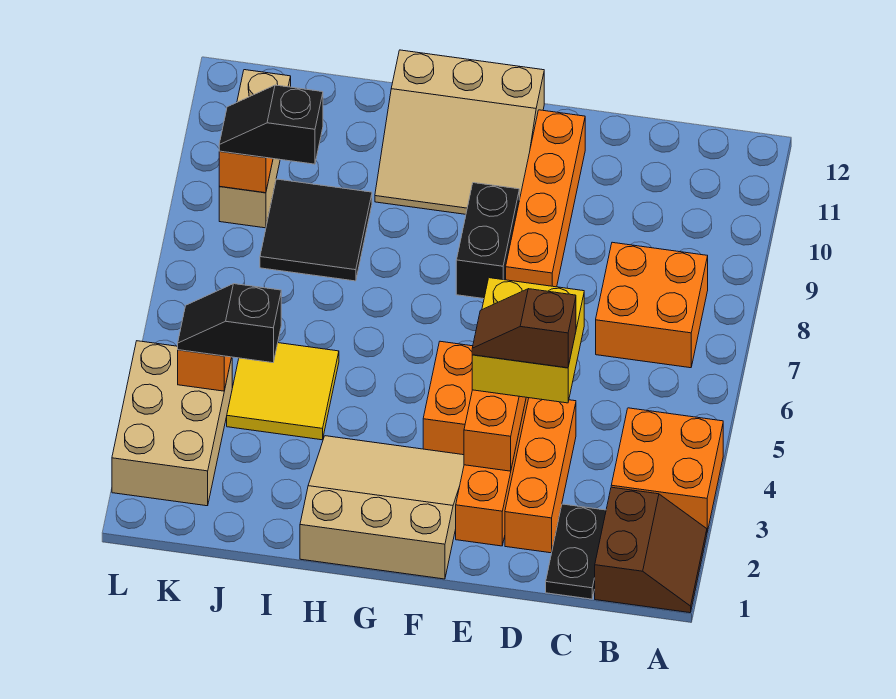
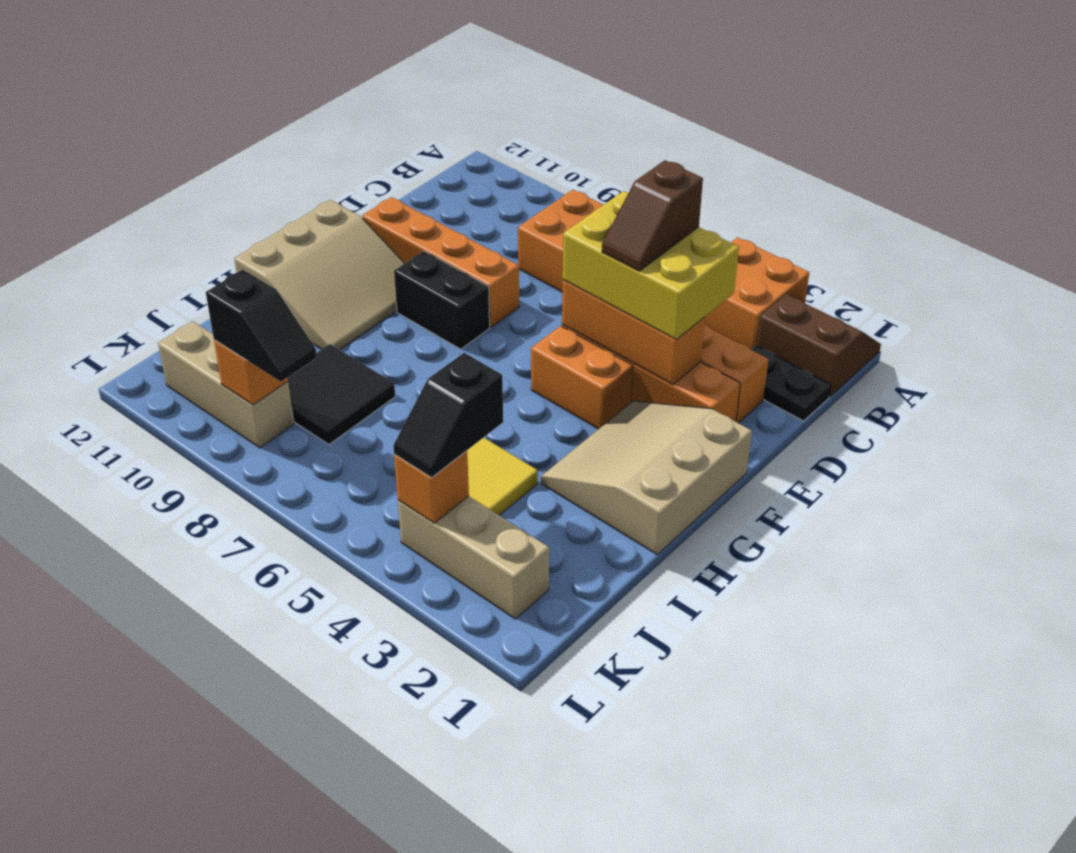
yellow brick D4:E5 level 3 -> yellow brick D3:E5 level 3
black slope J9:K9 level 3 top J -> black slope K8:K9 level 3 top 9
tan brick K2:L4 level 1 -> tan brick K2:K4 level 1

